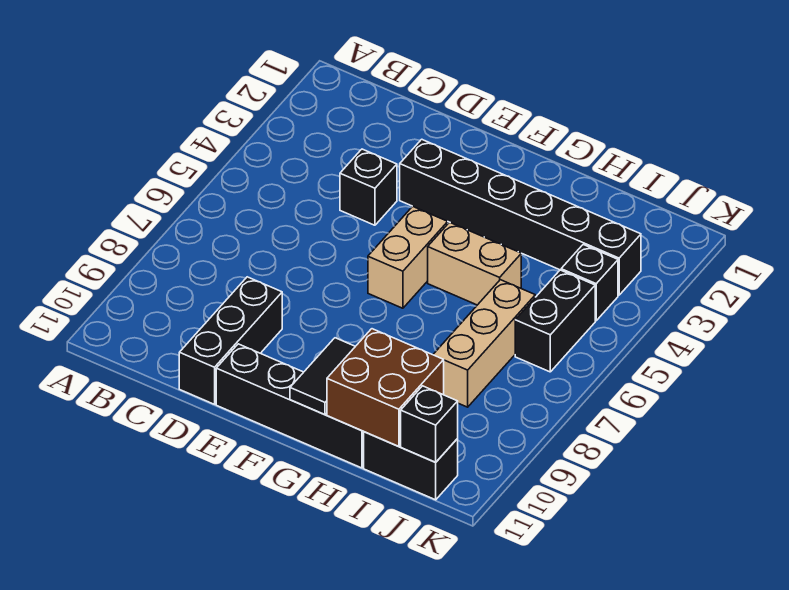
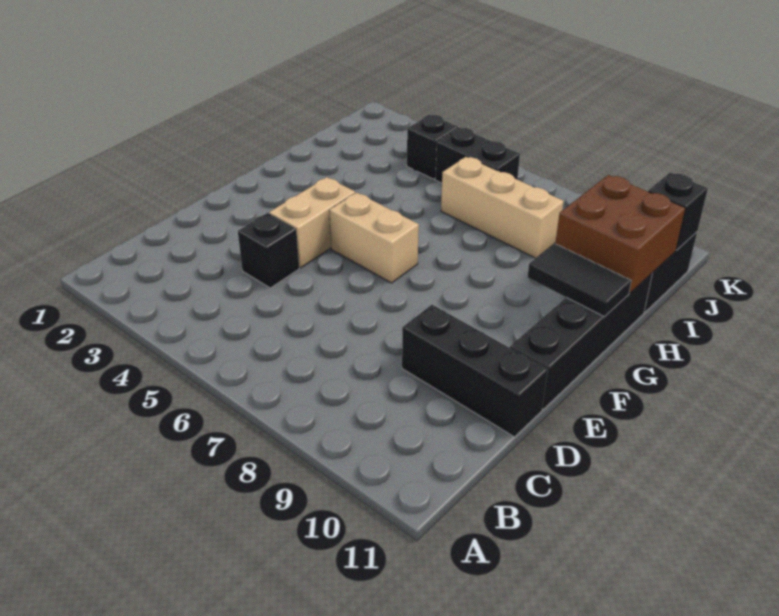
black brick E3:J3 level 1 -> none
tan brick G5:H5 level 1 -> tan brick E4:F4 level 1

